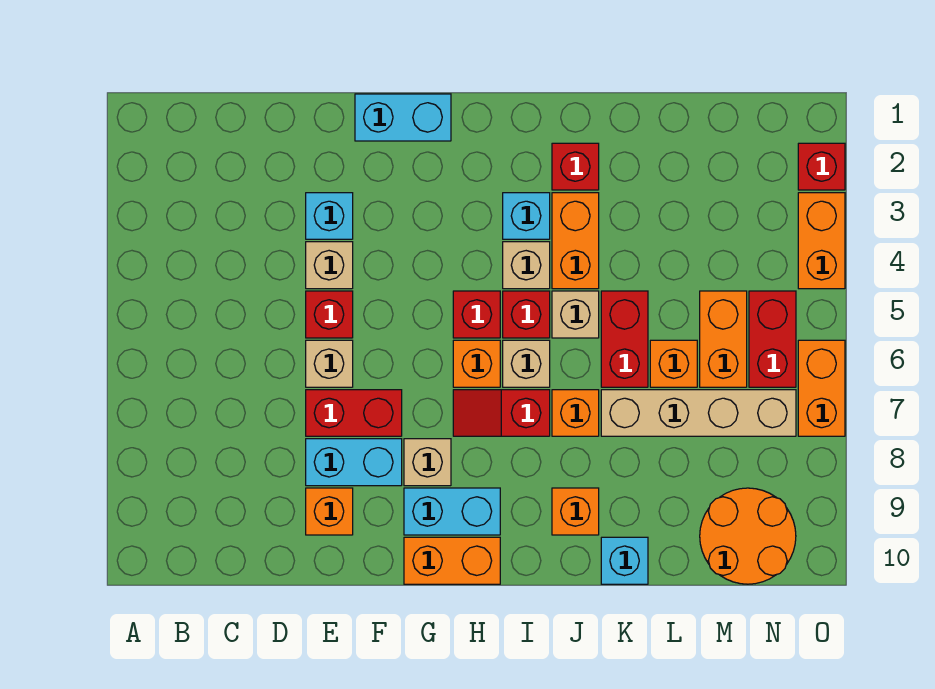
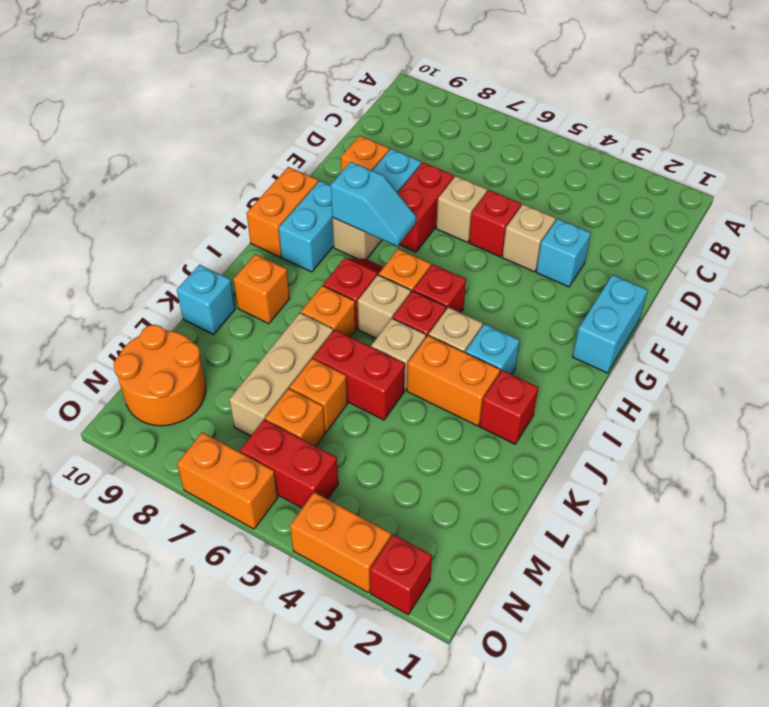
none -> cyan slope G7:G8 level 2 top 8
tan brick K7:N7 level 1 -> tan brick K7:M7 level 1
orange brick M5:M6 level 1 -> orange brick M6 level 1

